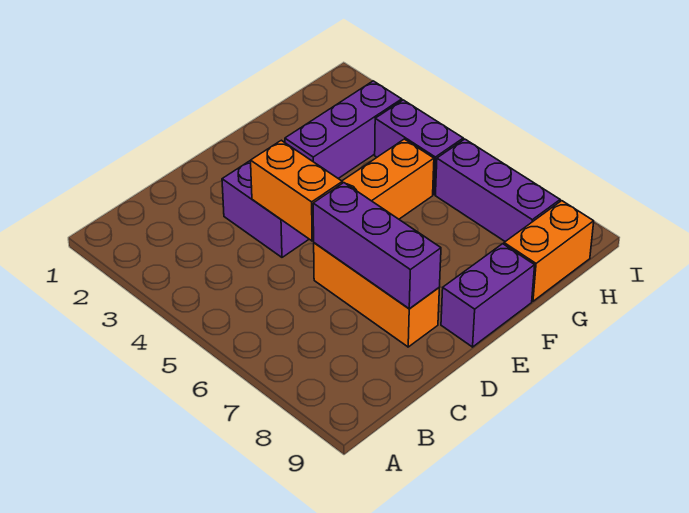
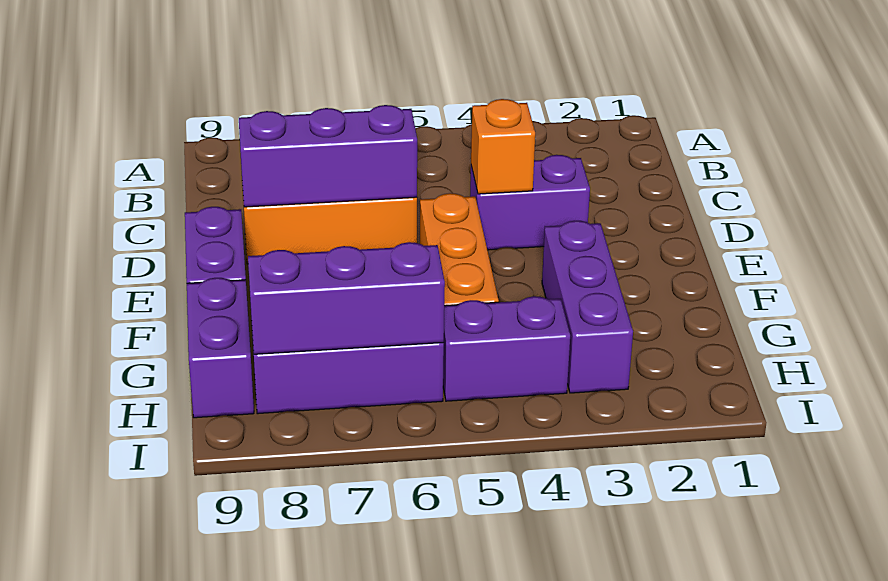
orange brick D4:D5 level 2 -> orange brick D4 level 2
orange brick G9:H9 level 1 -> purple brick G9:H9 level 1
none -> purple brick H6:H8 level 2

